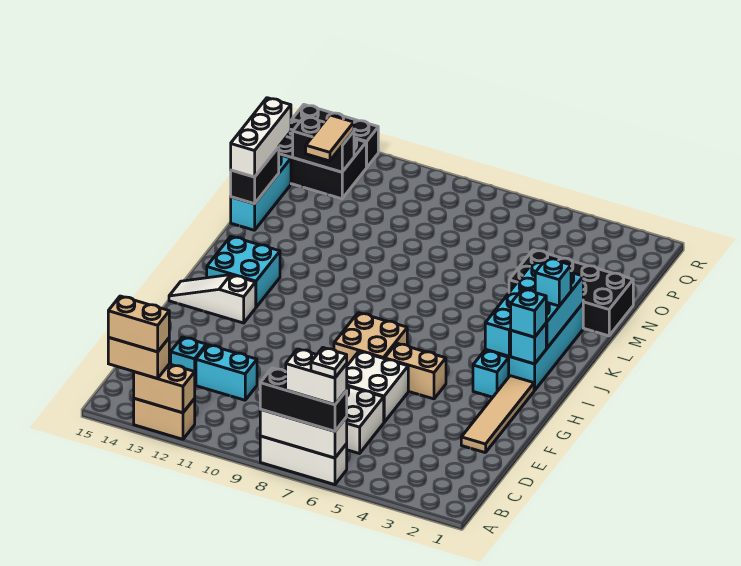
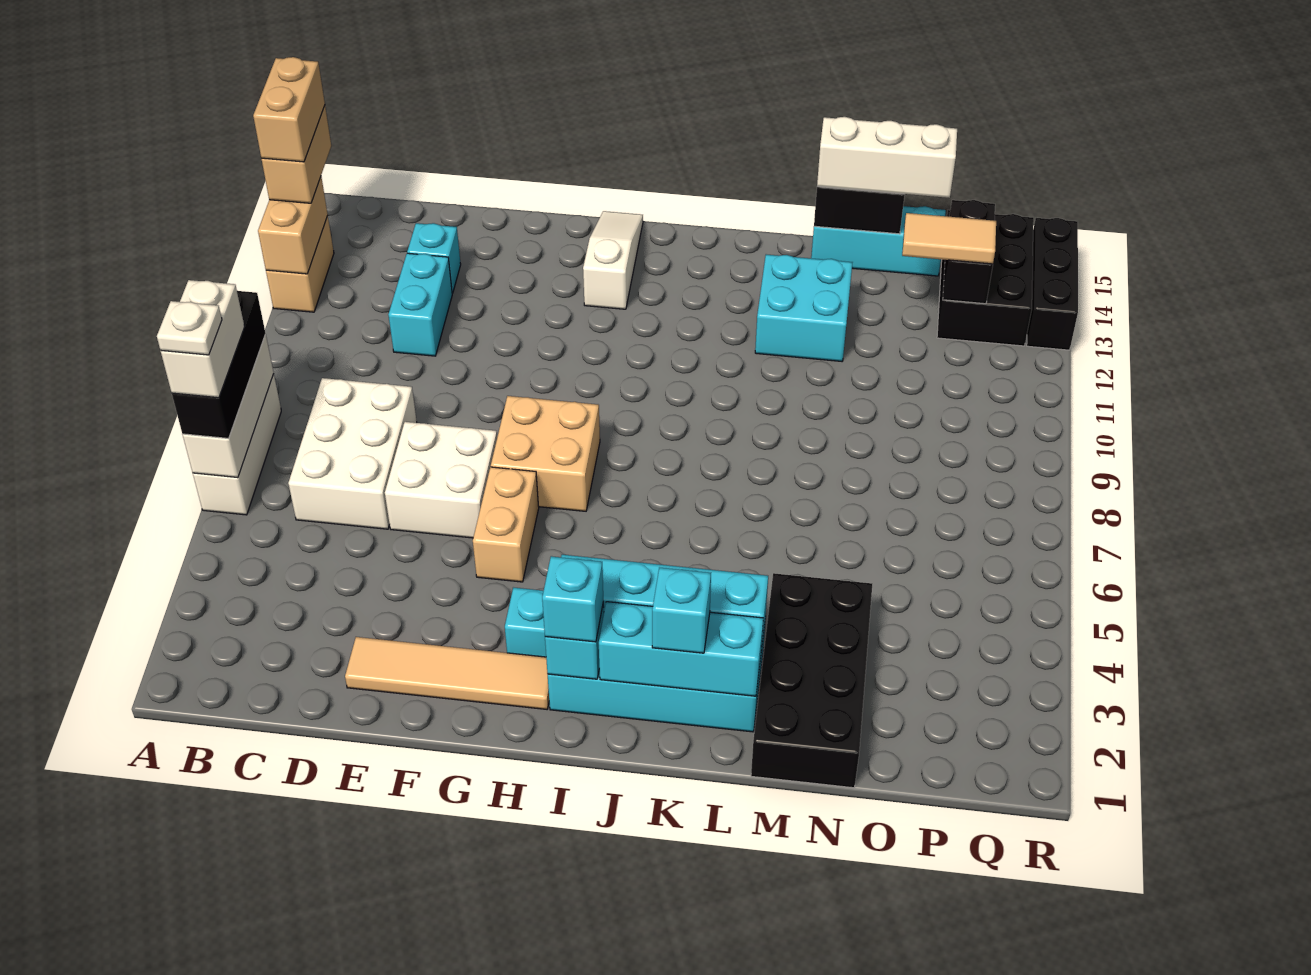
cyan brick I13:J14 level 1 -> cyan brick L12:M13 level 1

